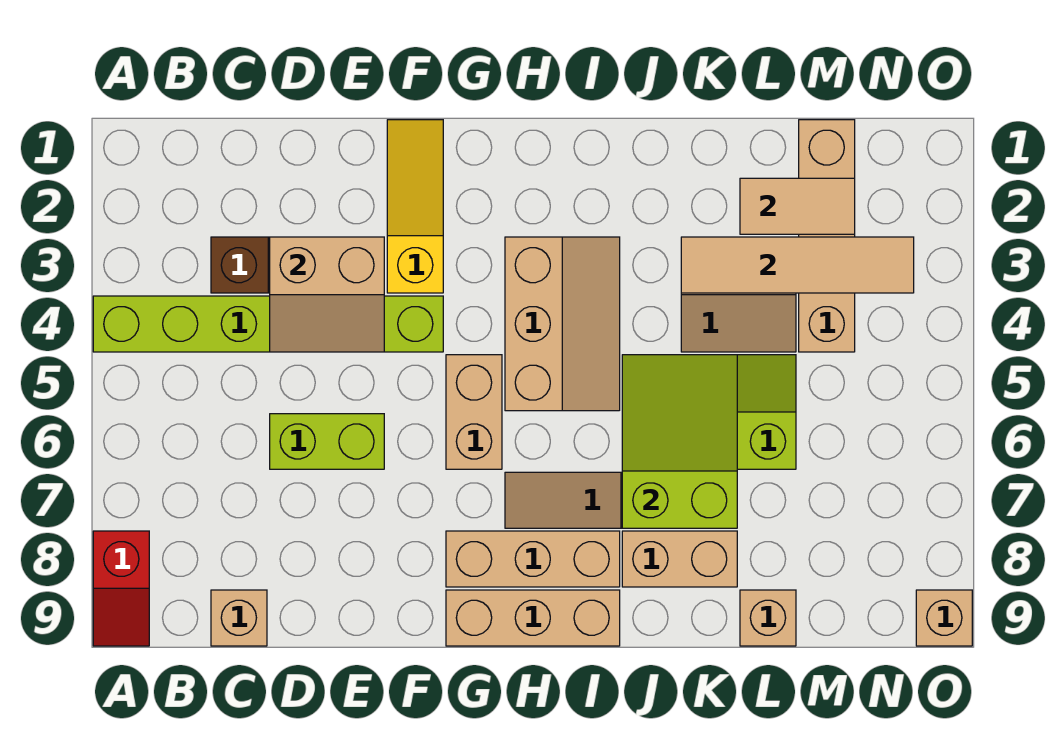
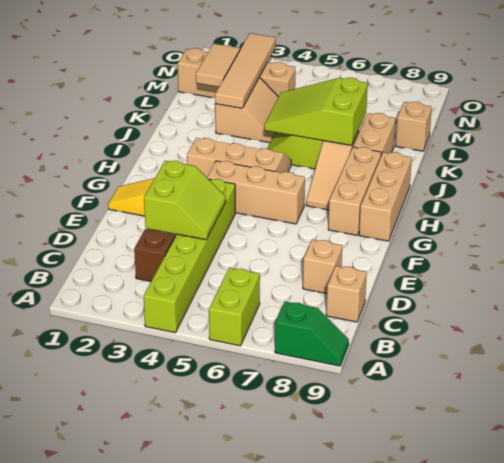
red slope A8:A9 level 1 top 8 -> green slope A8:A9 level 1 top 8
tan slope D3:E4 level 2 top 3 -> lime slope D3:E4 level 2 top 3
lime brick D6:E6 level 1 -> lime brick A6:B6 level 1
tan brick G5:G6 level 1 -> tan brick G4:G6 level 1
tan brick O9 level 1 -> tan brick D8 level 1

